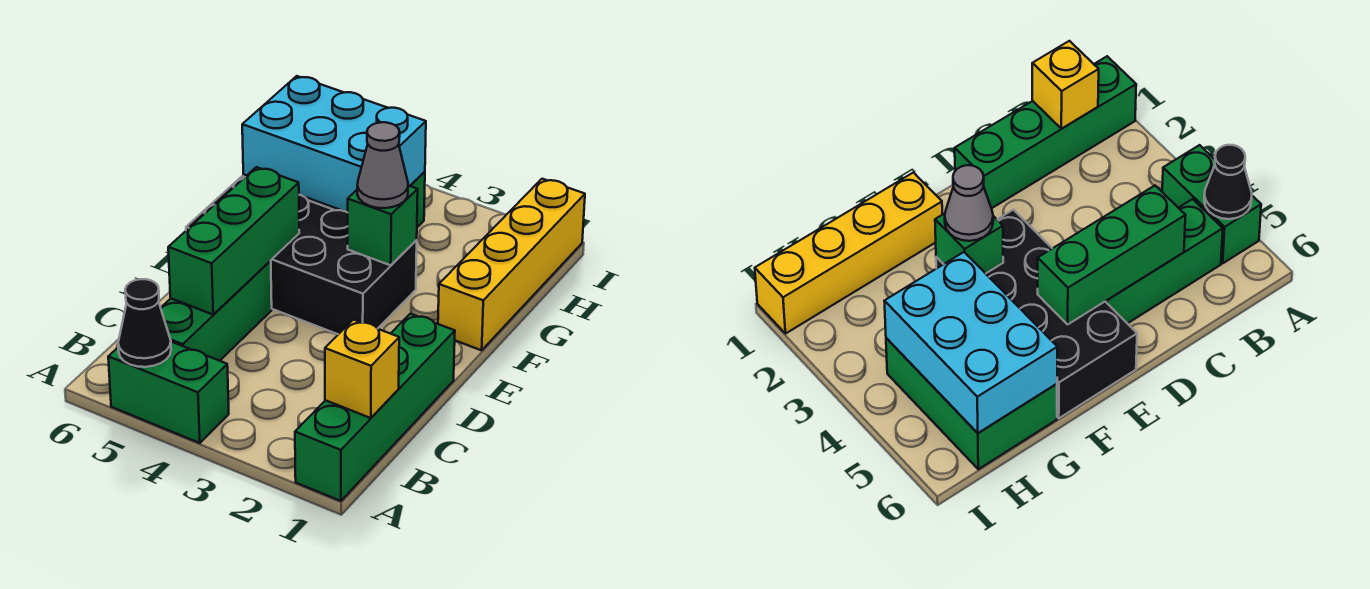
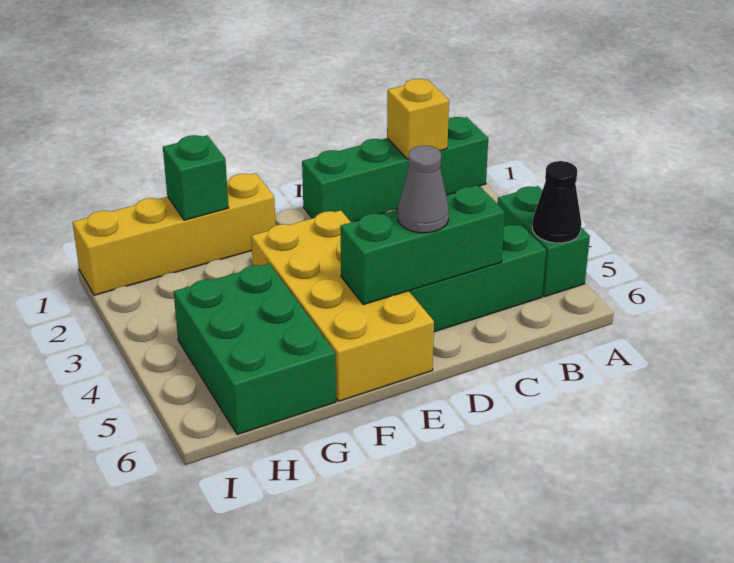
black brick E3:F6 level 1 -> yellow brick E3:F6 level 1
green brick F3 level 2 -> green brick G1 level 2
grey cone F3 level 3 -> grey cone D5 level 3
cyan brick G4:H6 level 2 -> none

